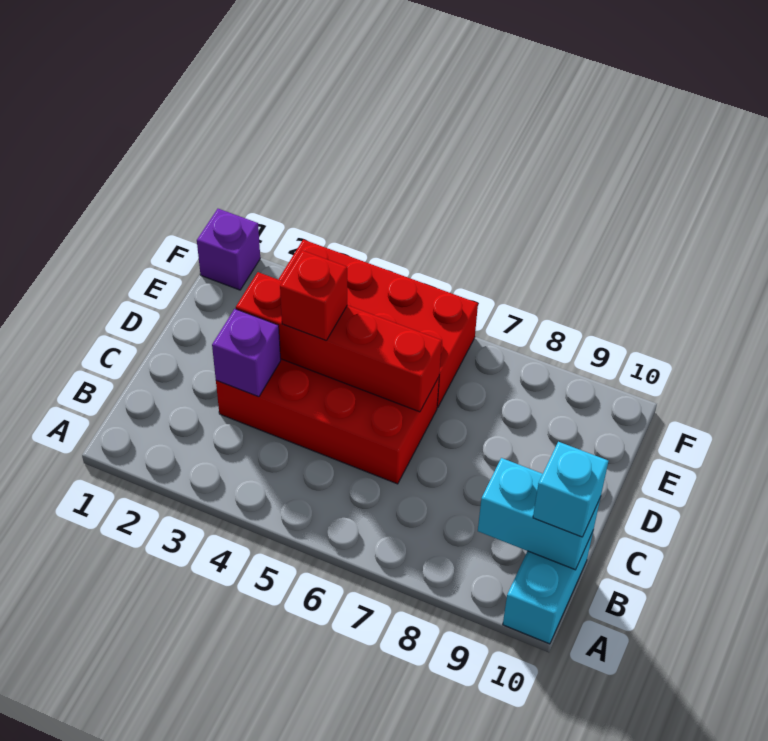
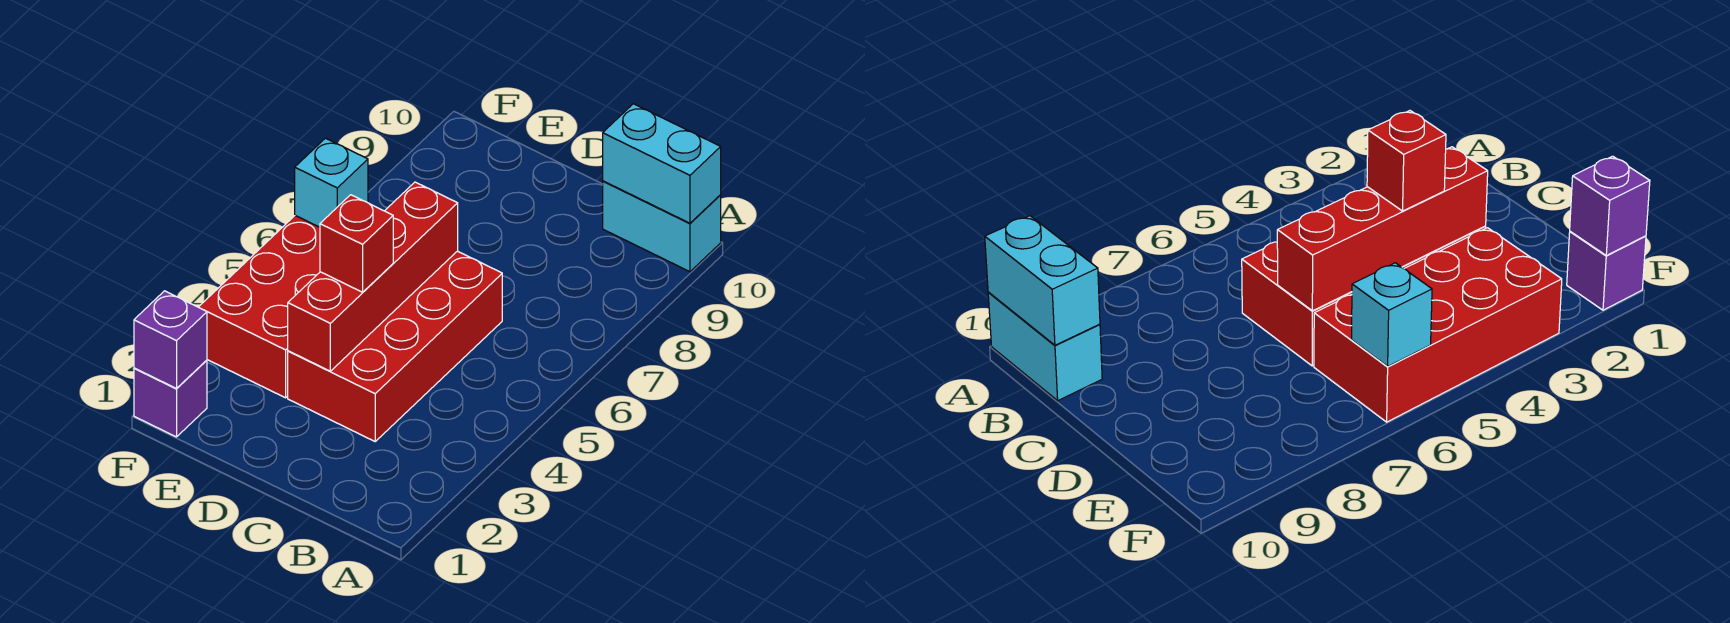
cyan brick B9:B10 level 2 -> cyan brick A10:B10 level 2
cyan brick B10 level 3 -> cyan brick F6 level 2
purple brick C3 level 2 -> purple brick F1 level 2

